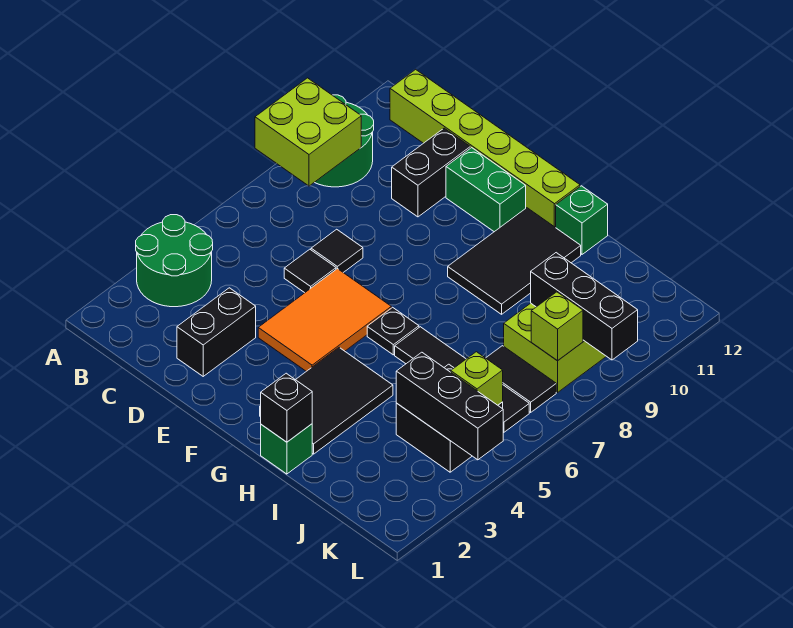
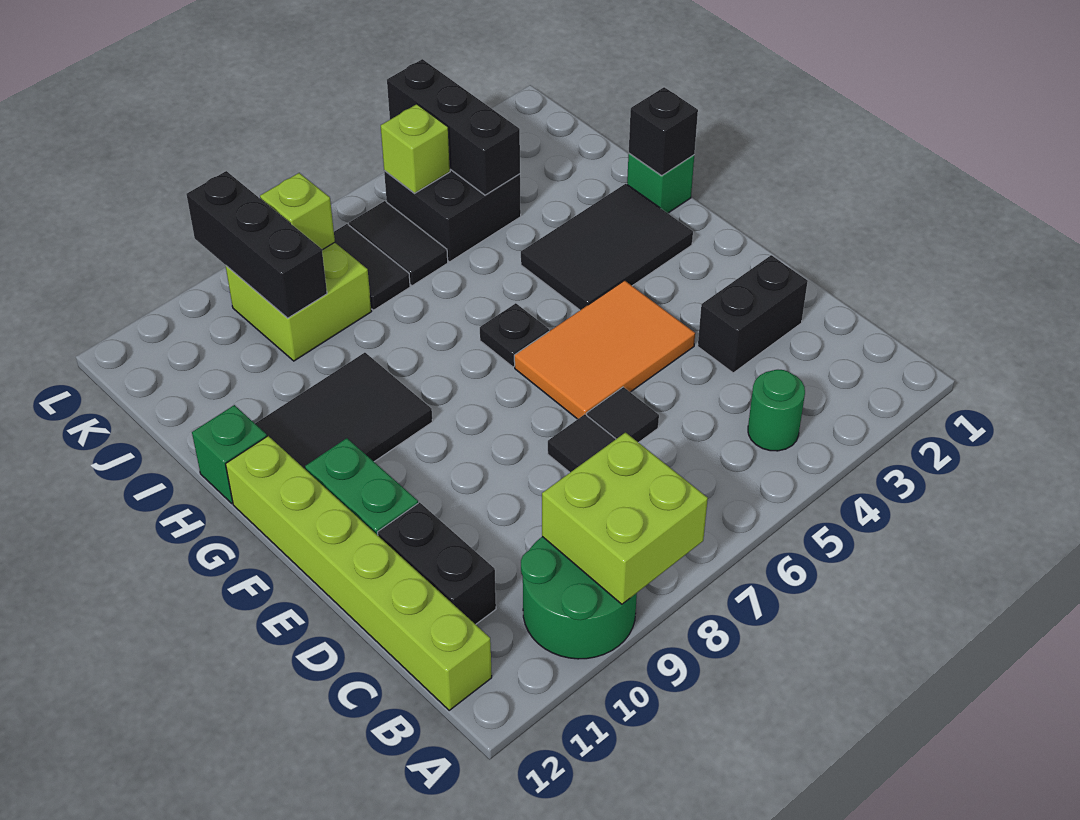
green round brick A3:B4 level 1 -> green round brick B4 level 1
black brick D10:D11 level 1 -> black brick C11:D11 level 1
black tile H6:K6 level 1 -> black tile J6:K6 level 1

